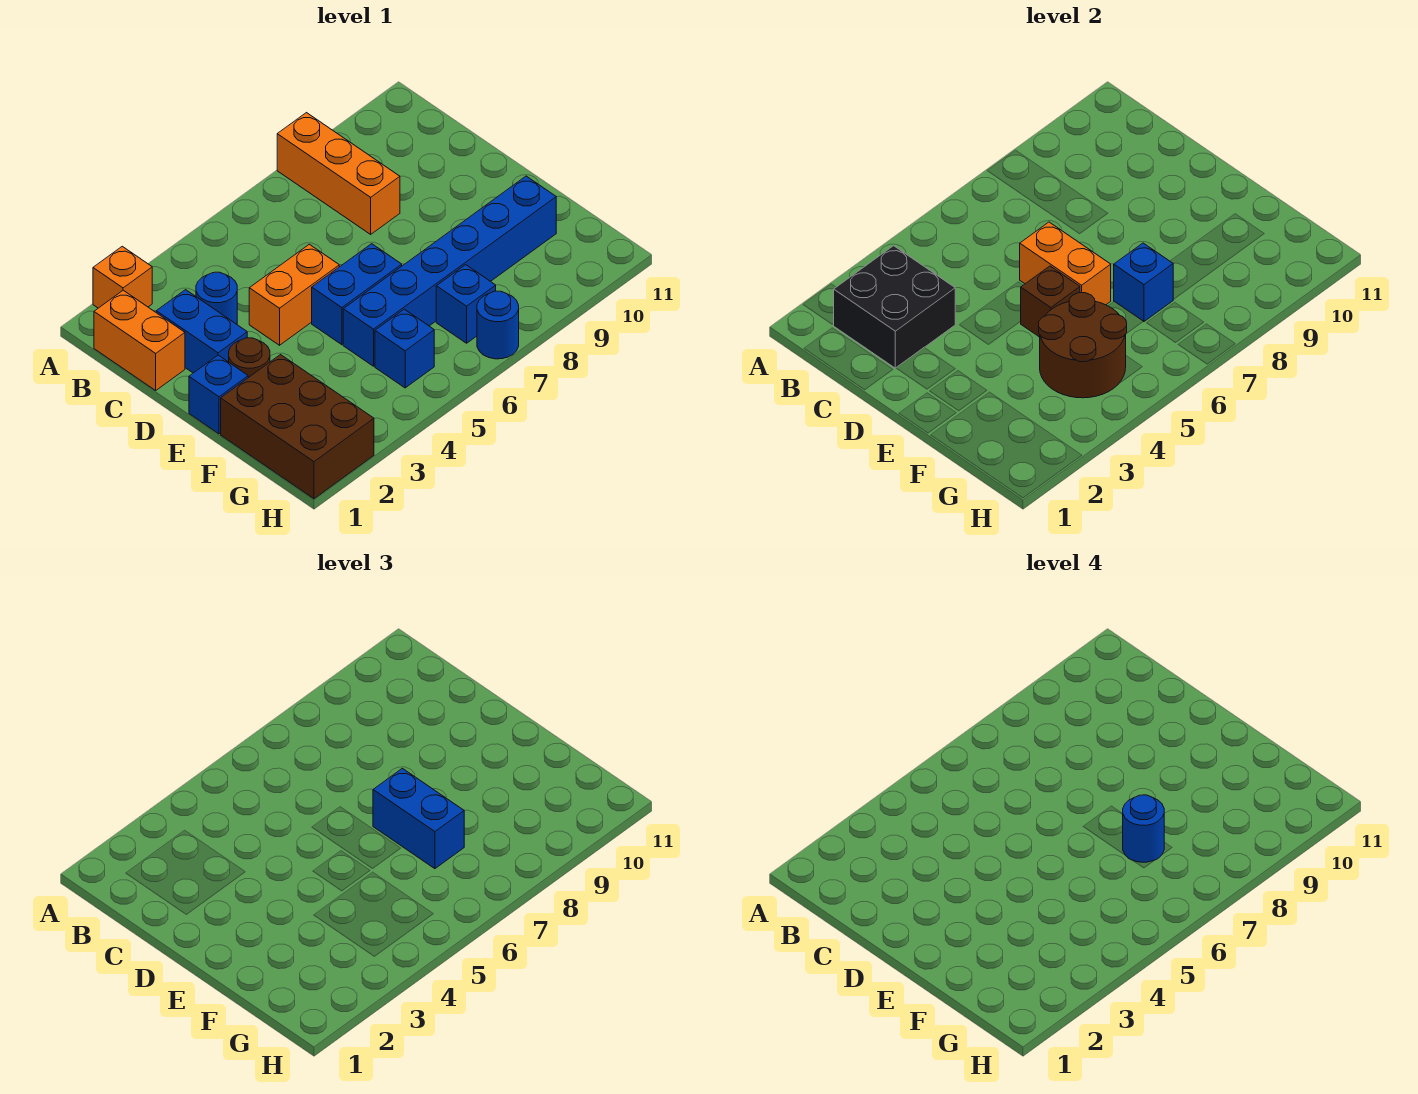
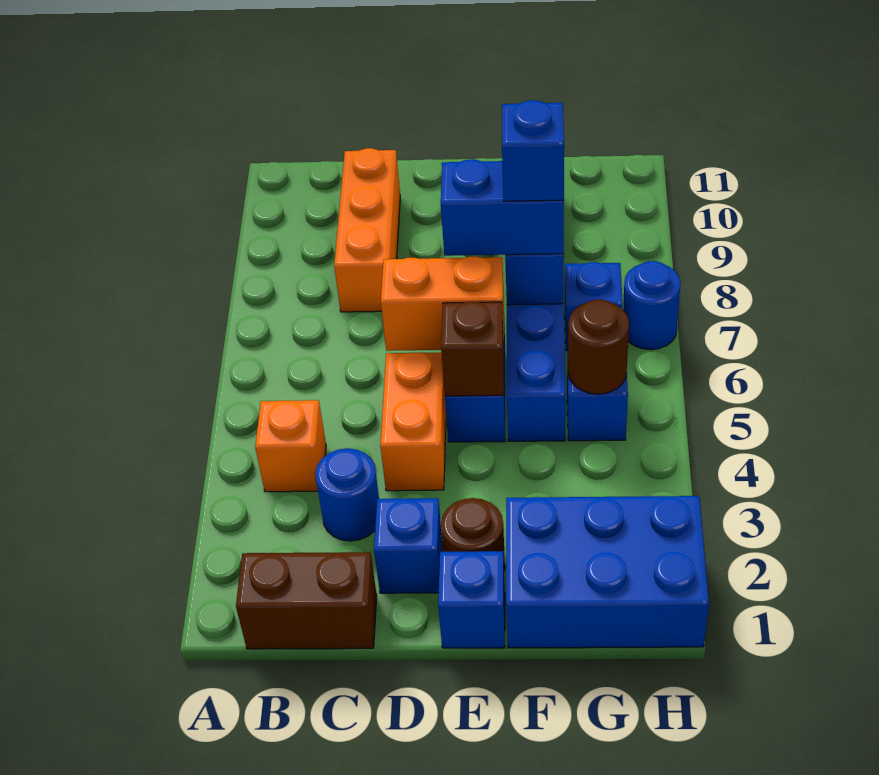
orange brick A2 level 1 -> orange brick B4 level 1
orange brick A8:C8 level 1 -> orange brick C8:C10 level 1
orange brick B1:C1 level 1 -> brown brick B1:C1 level 1
black brick B2:C3 level 2 -> none
blue brick C2:D2 level 1 -> blue brick D2 level 1
brown brick F1:H2 level 1 -> blue brick F1:H2 level 1
brown round brick F4:G5 level 2 -> brown round brick G5 level 2
blue round brick F7 level 4 -> blue brick F7 level 4

